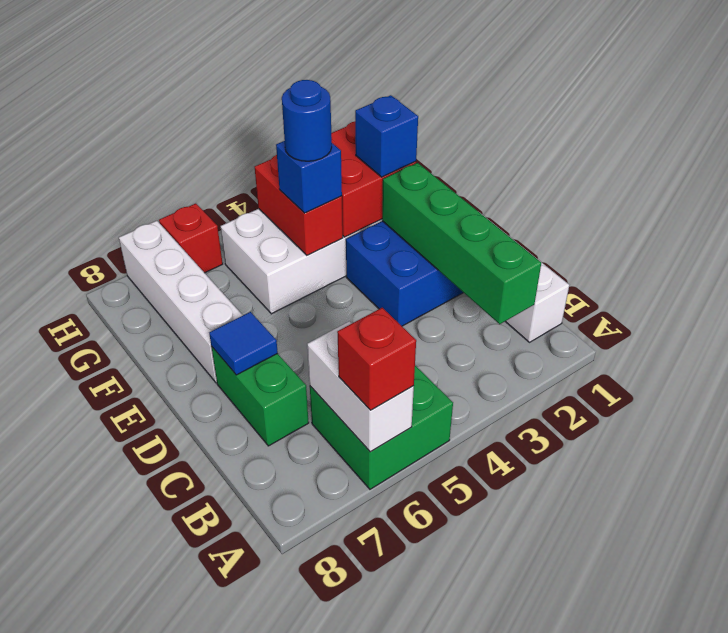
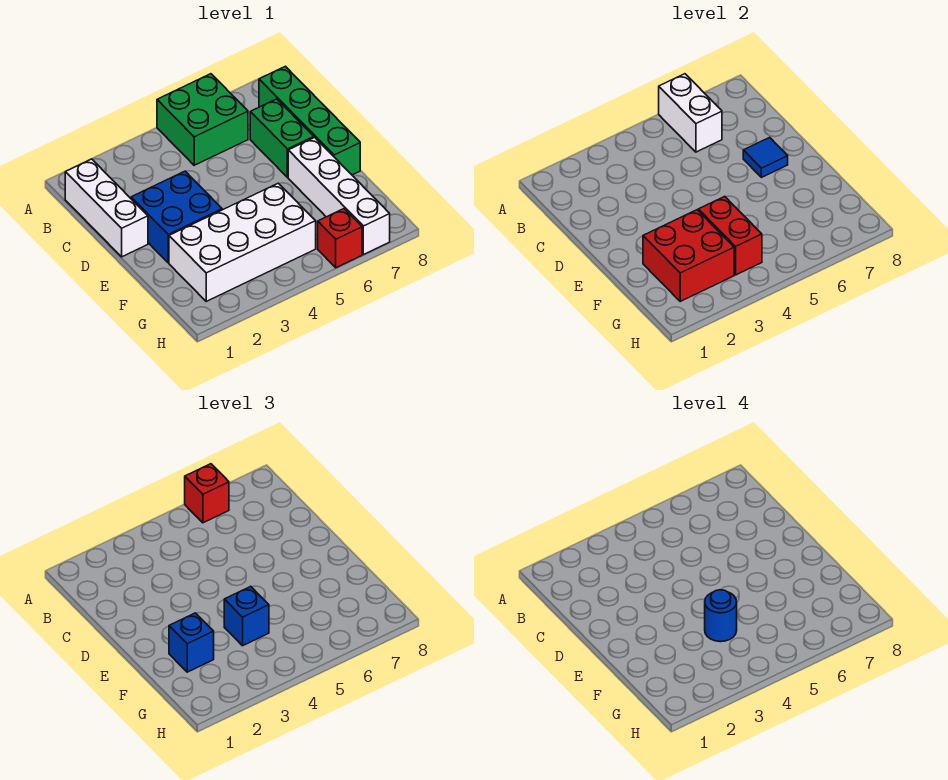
green brick B2:E2 level 2 -> green brick B8:E8 level 1

